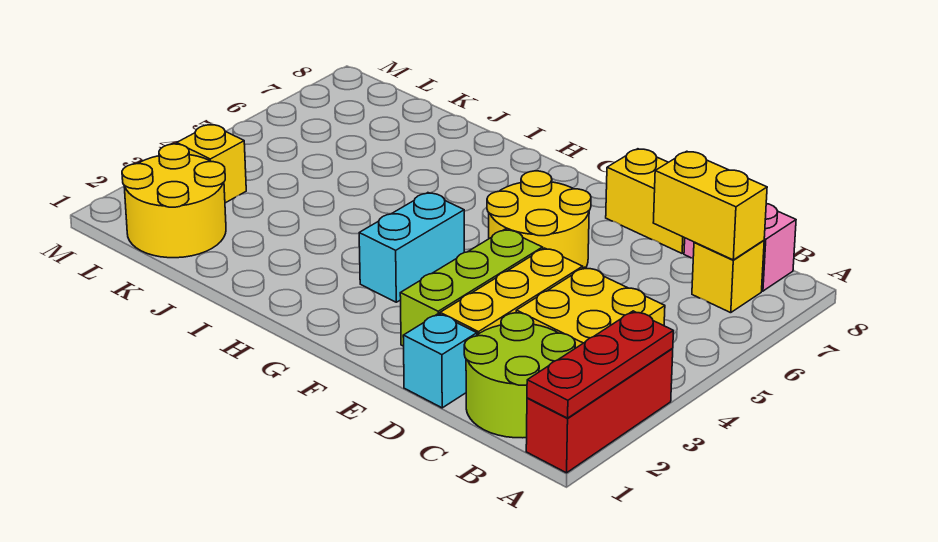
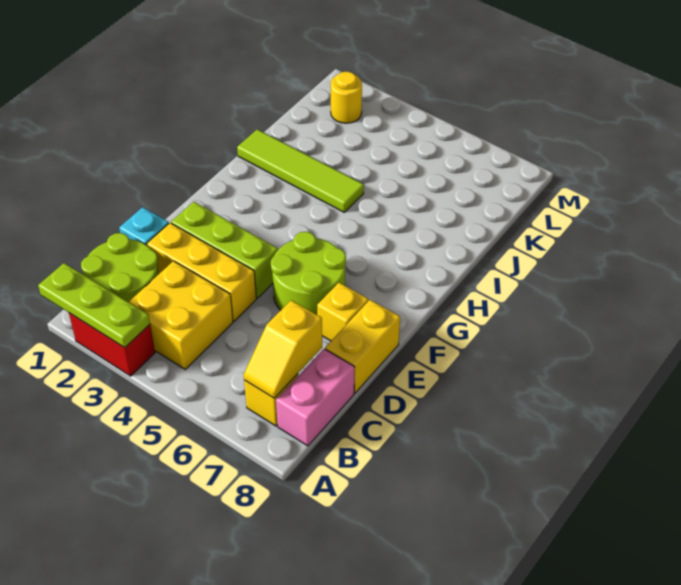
red brick A1:A3 level 1 -> red brick A2:A3 level 1
red plate A1:A3 level 2 -> lime plate A1:A3 level 2
yellow brick B7:C7 level 2 -> yellow slope B7:C7 level 2 top C
yellow round brick E5:F6 level 1 -> lime round brick E5:F6 level 1
cyan brick G3:G4 level 1 -> none
none -> lime tile I1:I4 level 1
yellow round brick K1:L2 level 1 -> yellow round brick L2 level 1
yellow brick L3 level 1 -> yellow brick E7 level 1

